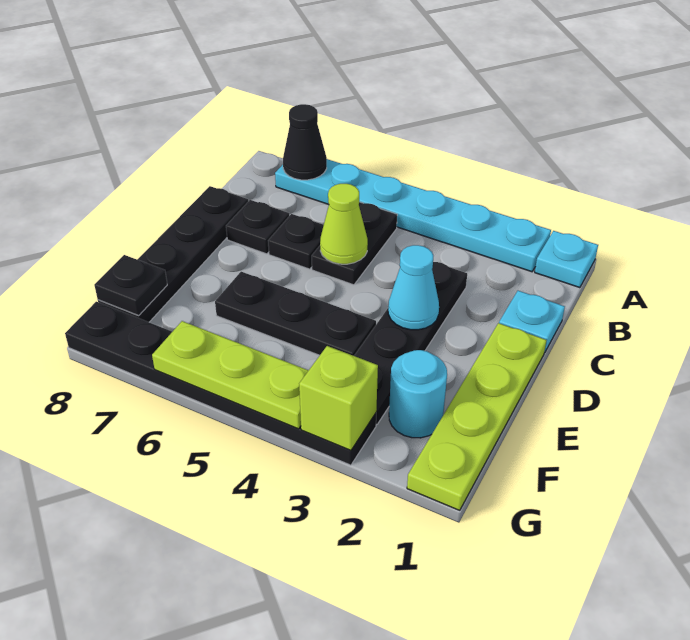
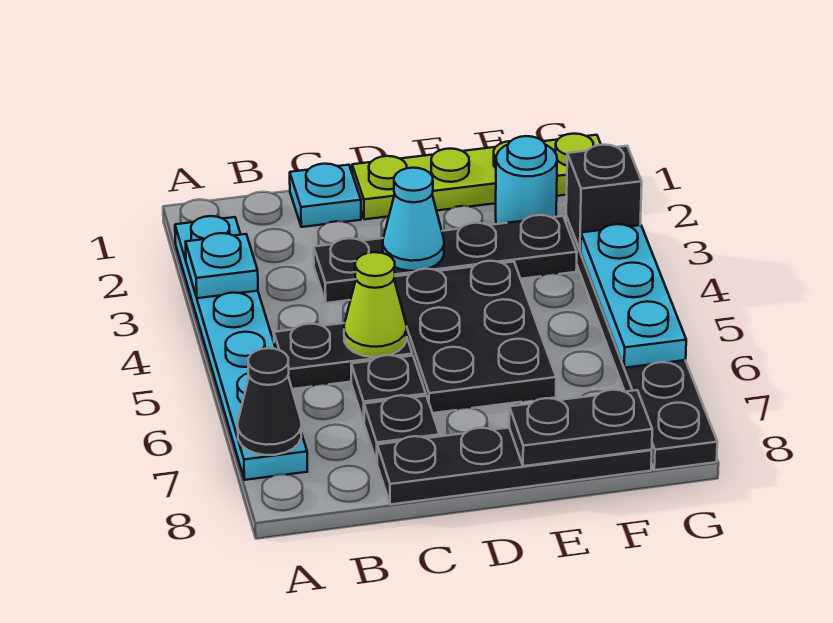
cyan plate A1 level 1 -> cyan plate A3 level 2
black plate E4:E6 level 1 -> black plate D4:E6 level 1
black plate F8 level 2 -> black plate E8:F8 level 2
lime brick G3 level 2 -> black brick G3 level 2
lime plate G4:G6 level 2 -> cyan plate G4:G6 level 2

